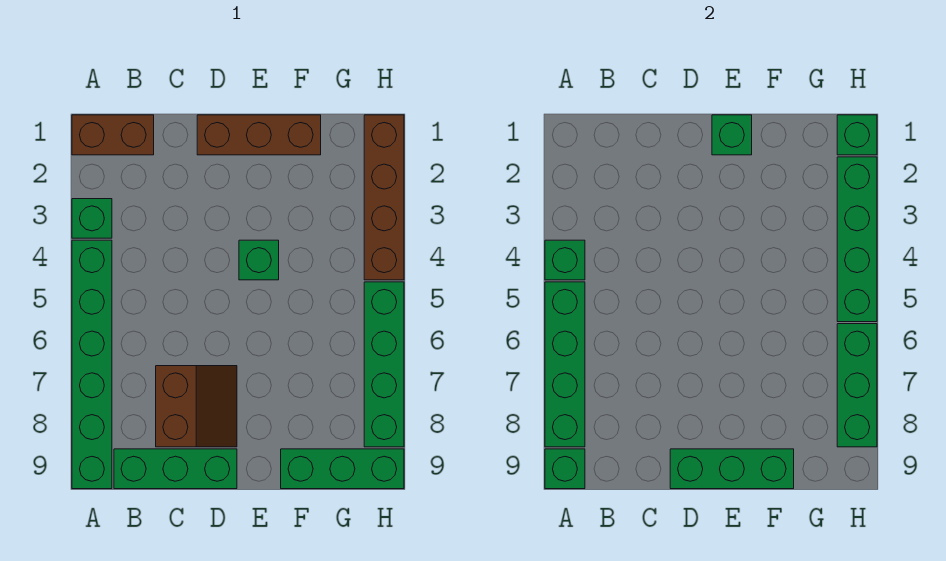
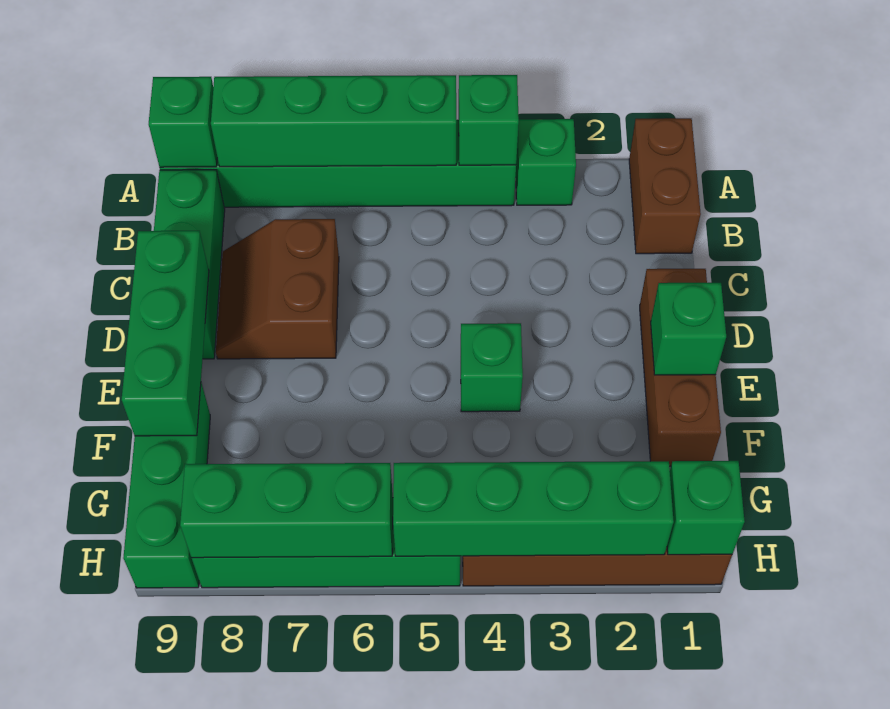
brown slope C7:D8 level 1 top C -> brown slope C7:D8 level 1 top 7

